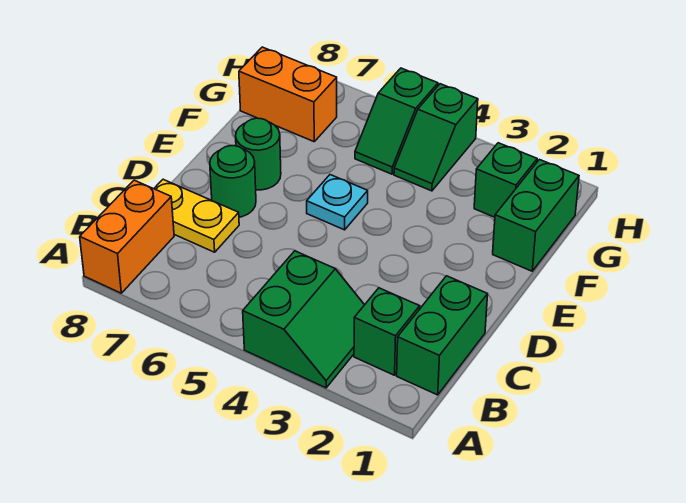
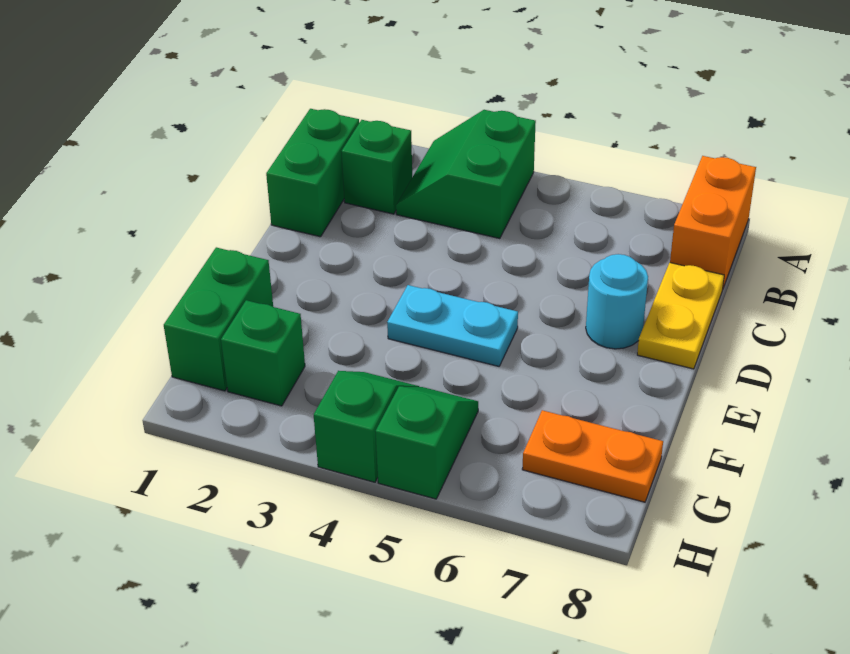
yellow plate C7:C8 level 1 -> yellow plate C8:D8 level 1
green round brick D7 level 1 -> cyan round brick D7 level 1
cyan plate E5 level 1 -> cyan plate E4:E5 level 1
green round brick E7 level 1 -> none
orange brick G7:G8 level 1 -> orange plate G7:G8 level 1

